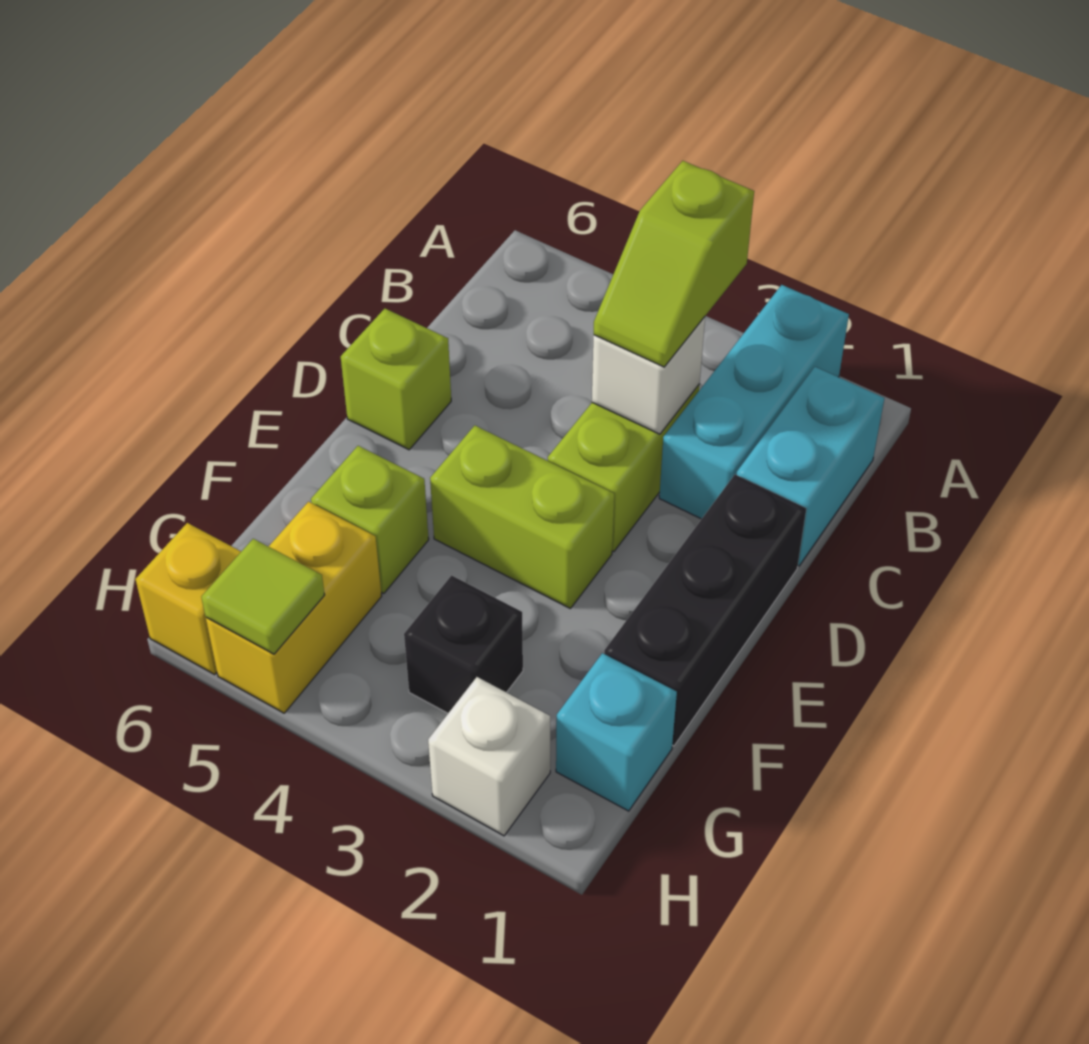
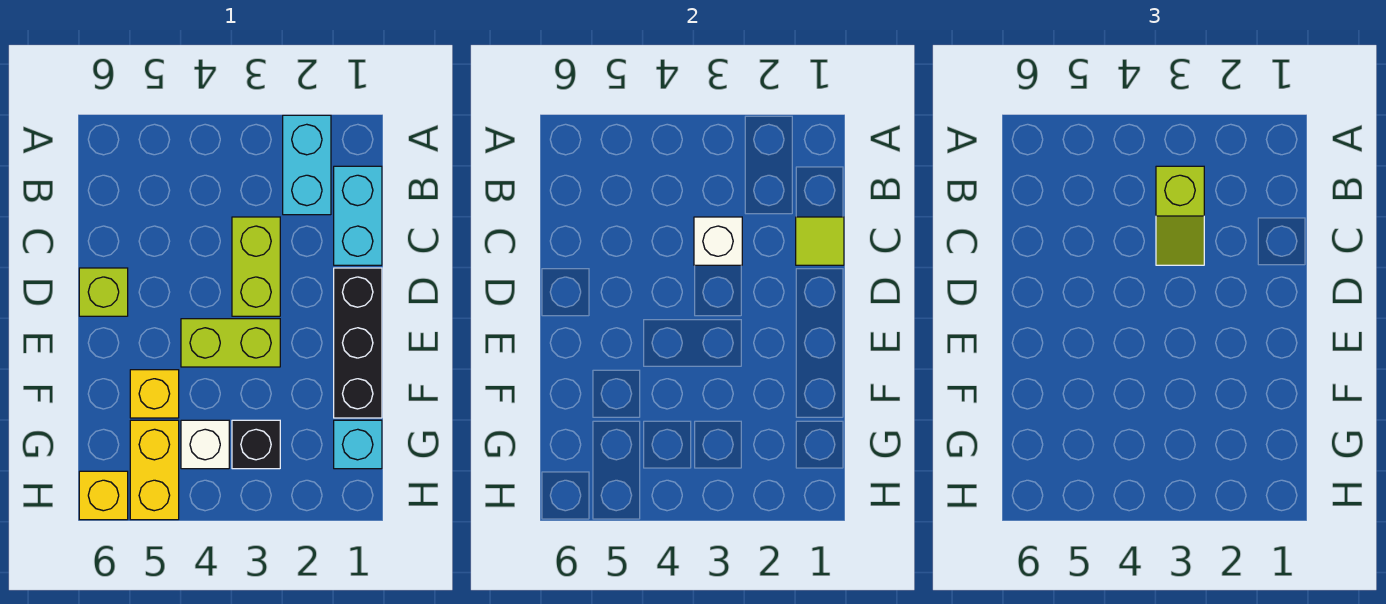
cyan brick A2:C2 level 1 -> cyan brick A2:B2 level 1
lime brick F5 level 1 -> yellow brick F5 level 1
white brick H2 level 1 -> white brick G4 level 1
lime tile H5 level 2 -> lime tile C1 level 2

